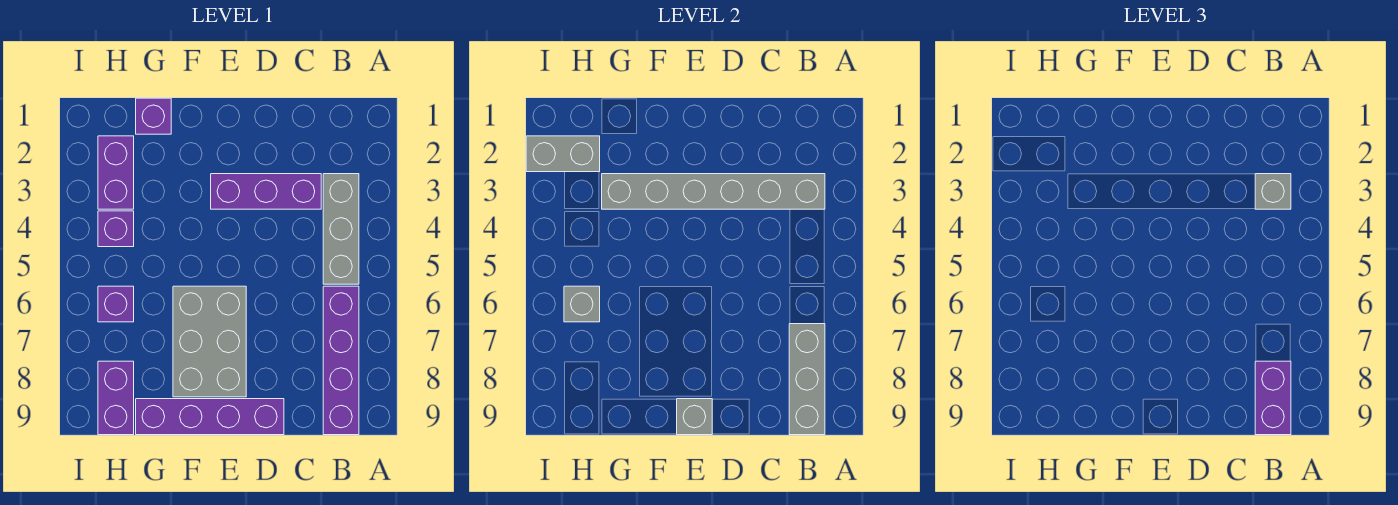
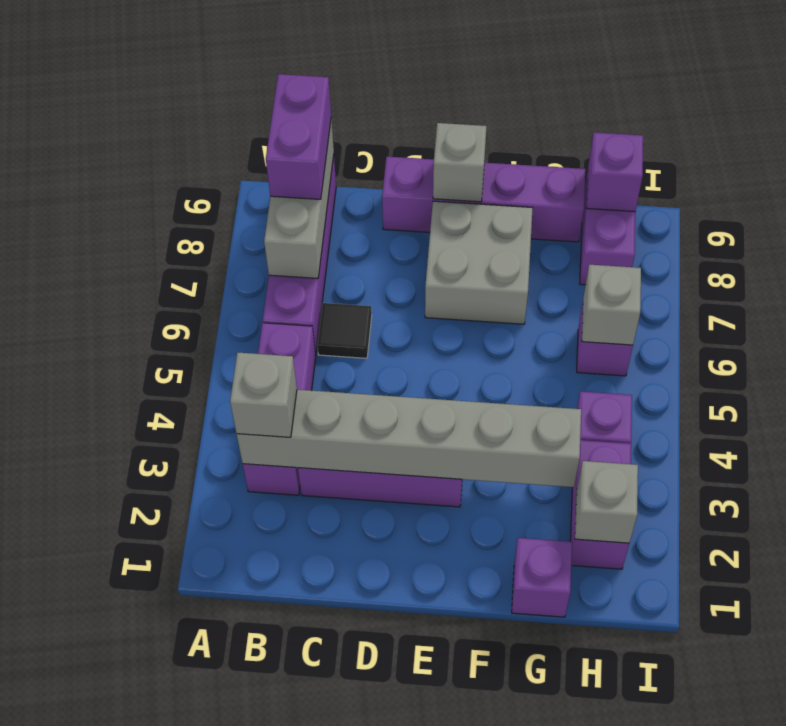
grey brick B3:B5 level 1 -> purple brick B3:B5 level 1
none -> black tile C6 level 1
grey brick E6:F8 level 1 -> grey brick E7:F8 level 1
grey brick H2:I2 level 2 -> grey brick H2 level 2
none -> purple brick H9 level 2

